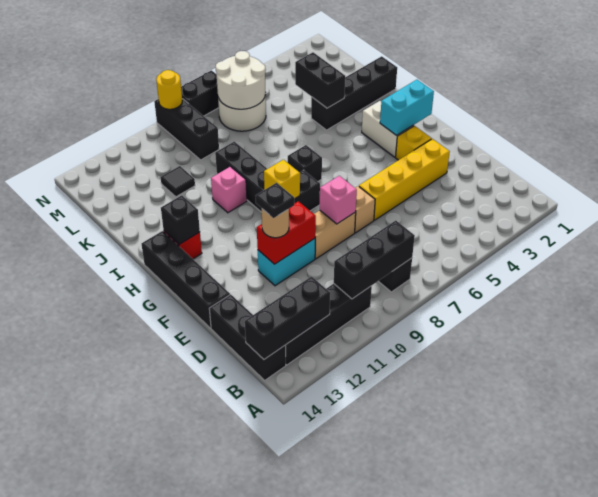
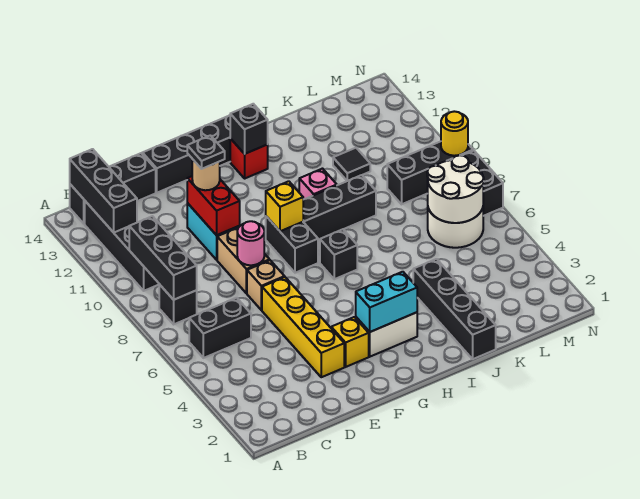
pink brick E8 level 2 -> pink round brick E8 level 2
cyan brick G2:G3 level 2 -> cyan brick G3:H3 level 2
black brick J4:K4 level 2 -> black brick B6:C6 level 1

